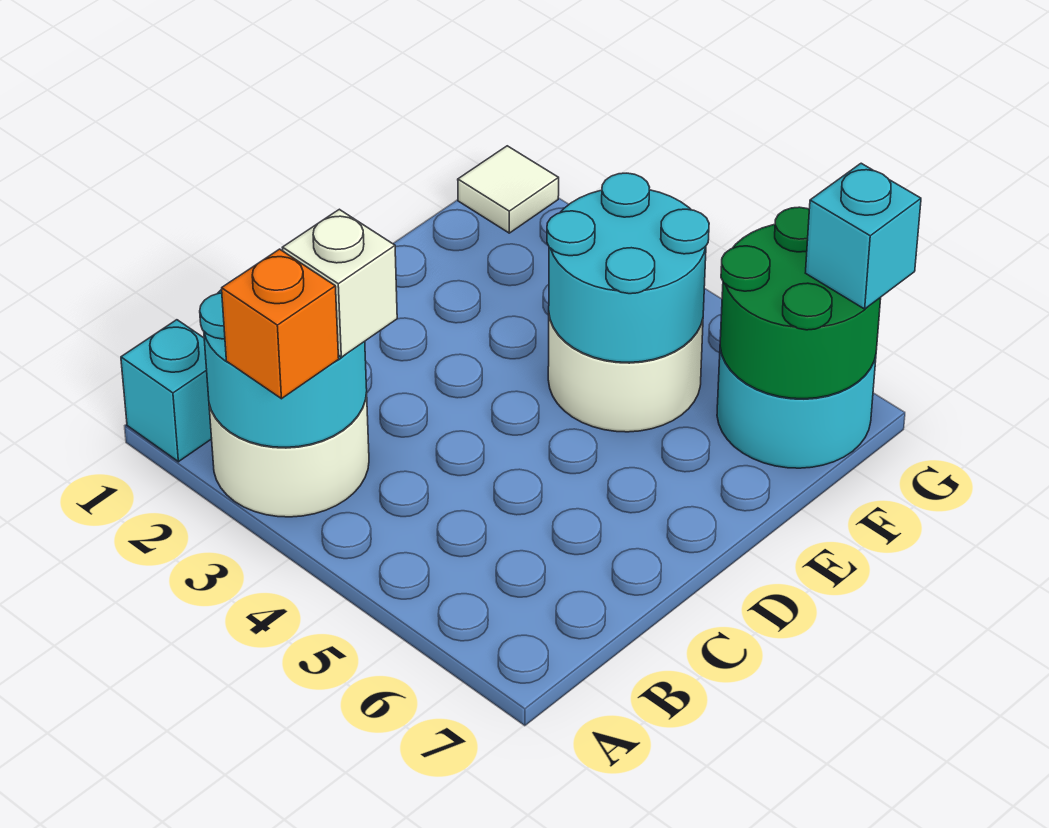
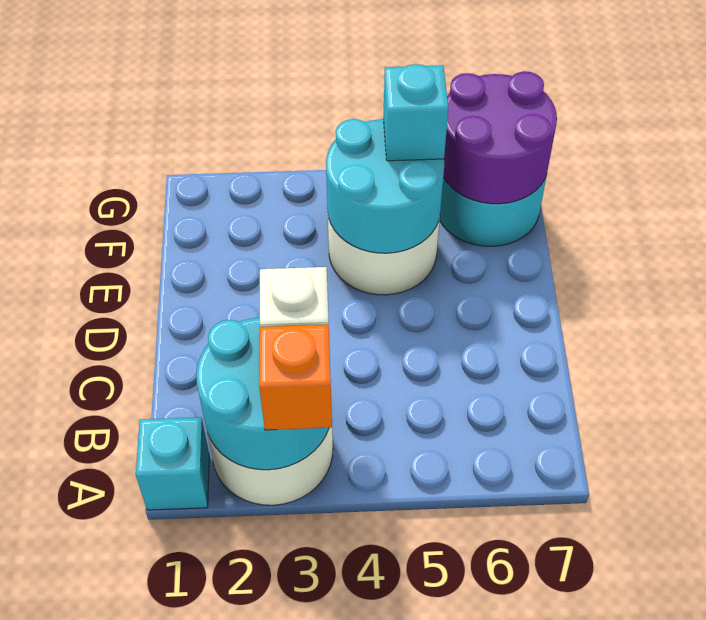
green round brick F6:G7 level 2 -> purple round brick F6:G7 level 2
white tile G1 level 1 -> none
cyan brick G7 level 3 -> cyan brick F5 level 3

